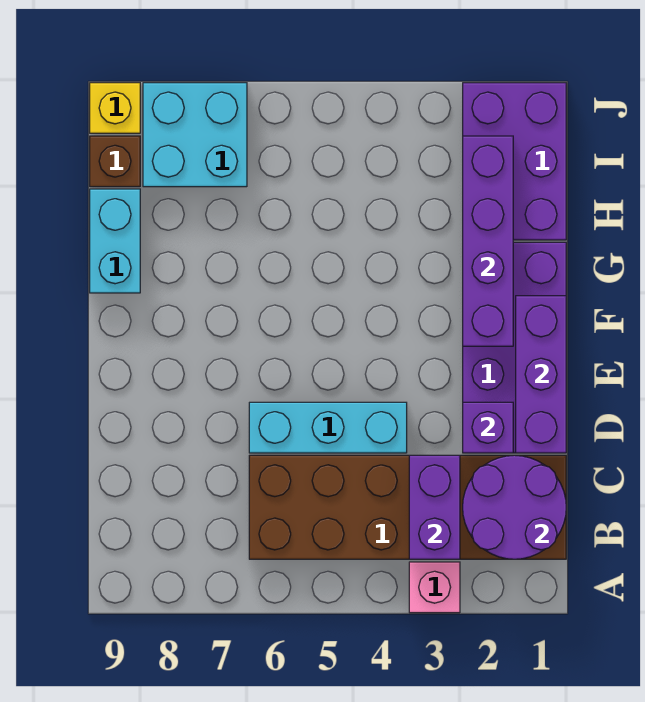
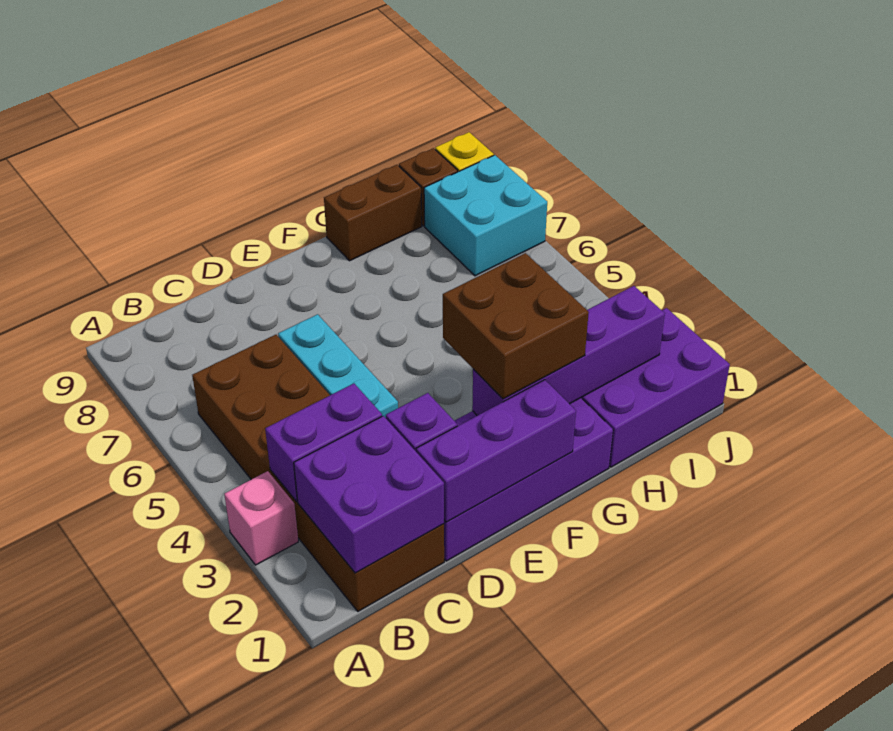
purple round brick B1:C2 level 2 -> purple brick B1:C2 level 2
none -> brown brick F2:G3 level 3
cyan brick G9:H9 level 1 -> brown brick G9:H9 level 1

